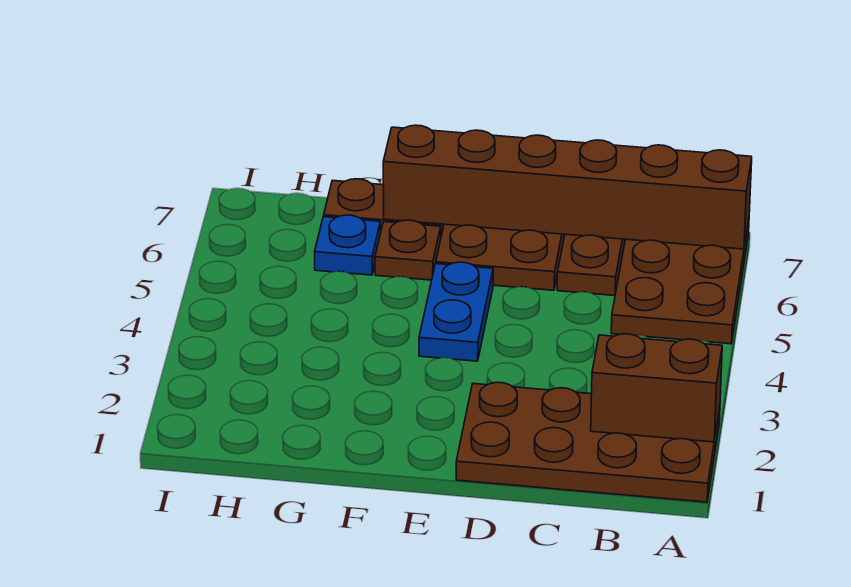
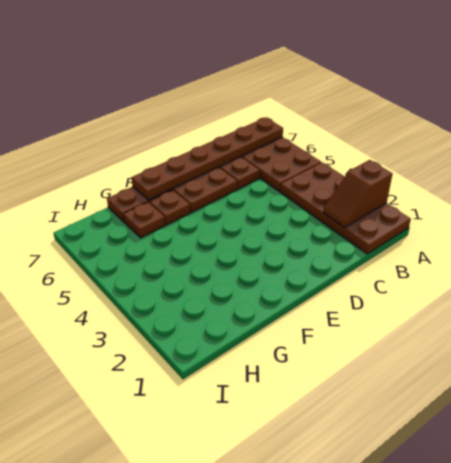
brown plate A1:D2 level 1 -> brown plate A1:B4 level 1
brown brick A2:B2 level 2 -> brown slope A2:B2 level 2 top A
brown brick A7:F7 level 2 -> brown plate A7:F7 level 2
blue plate E4:E5 level 1 -> none
blue plate G6 level 1 -> brown plate G6 level 1

